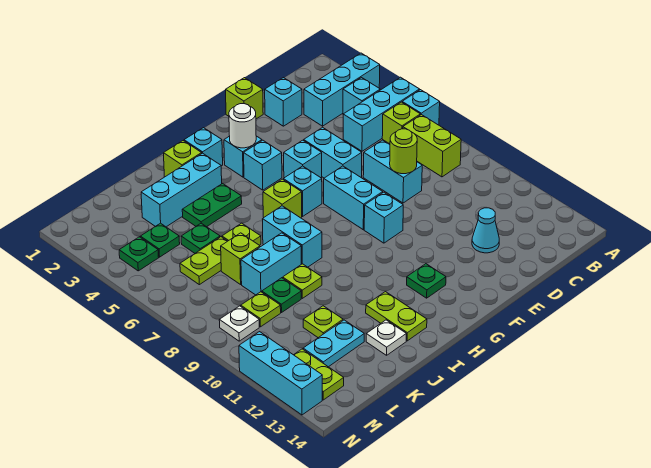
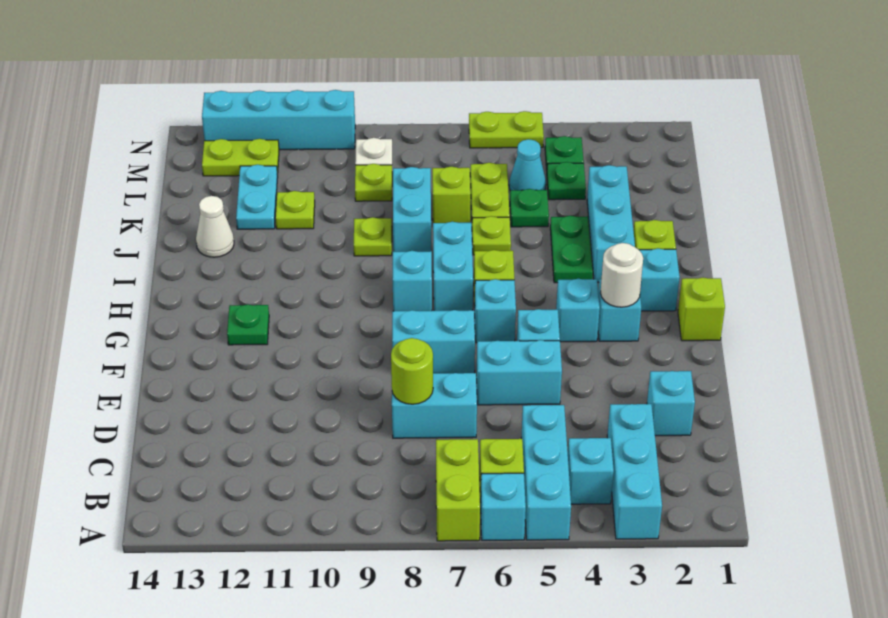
lime brick B7:B8 level 1 -> lime brick A7:B7 level 1
cyan cone D12 level 1 -> cyan cone L5 level 1
lime brick E1 level 1 -> lime brick G1 level 1
cyan brick F9 level 1 -> cyan brick H8 level 1
cyan brick I7:I8 level 1 -> cyan brick H7:I7 level 1
lime plate I12:I13 level 1 -> lime plate N5:N6 level 1
white plate J13 level 1 -> white cone J13 level 1
green plate K9 level 1 -> none
cyan brick N11:N13 level 1 -> cyan brick N10:N13 level 1

